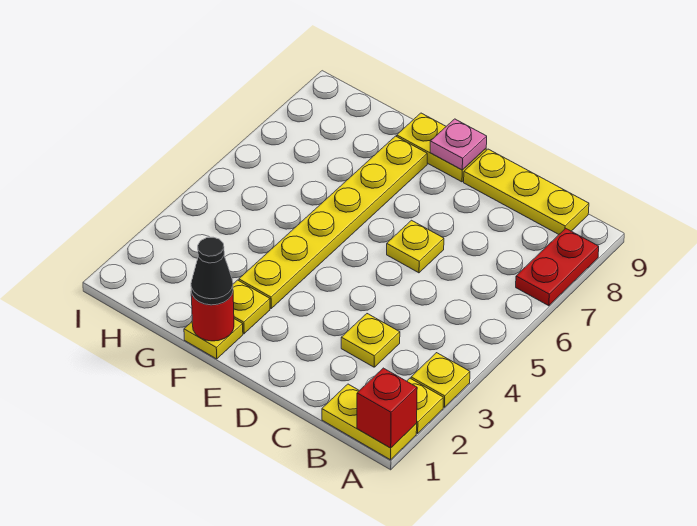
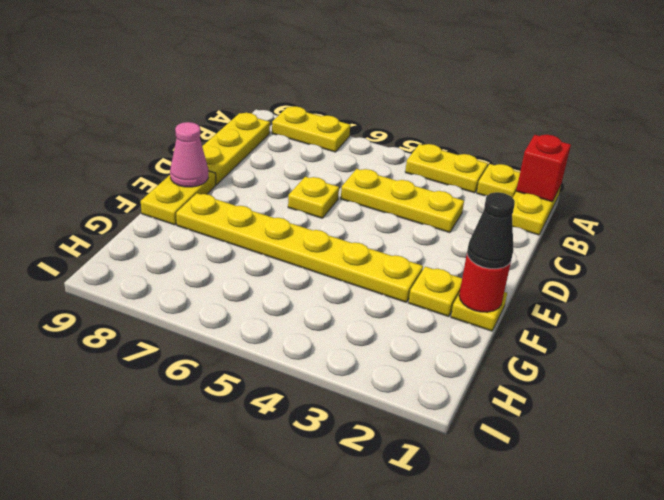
yellow plate A3 level 1 -> yellow plate A3:A4 level 1
red plate A7:A8 level 1 -> yellow plate A7:A8 level 1
yellow plate C3 level 1 -> yellow plate C3:C5 level 1
pink plate E9 level 2 -> pink cone E9 level 2

